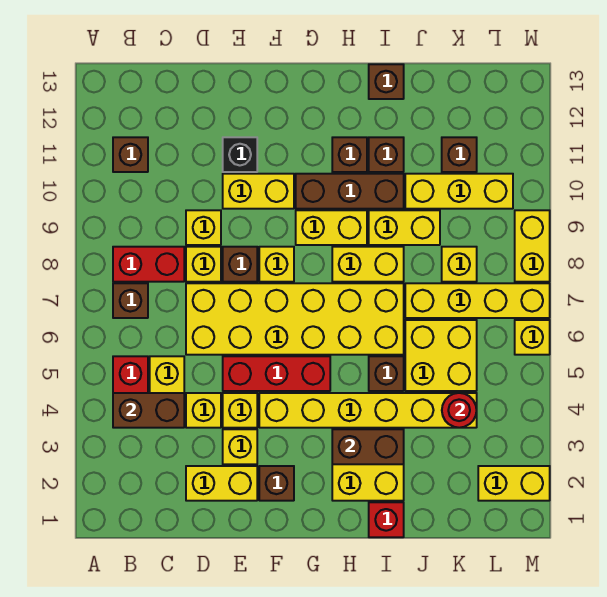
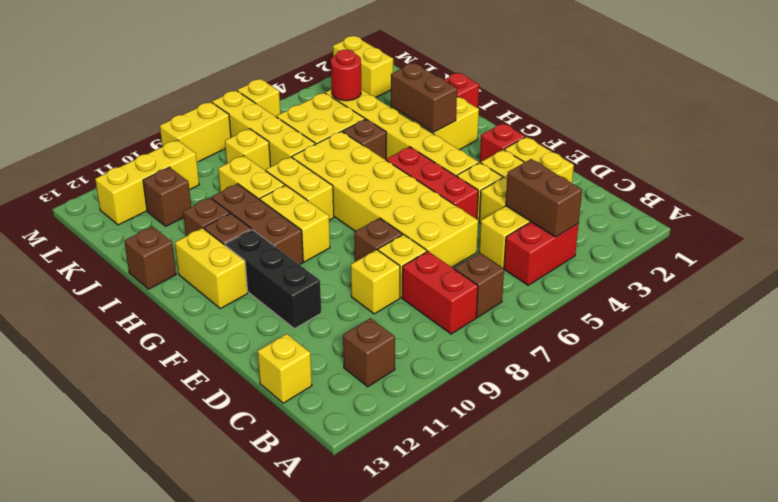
yellow brick E10:F10 level 1 -> yellow brick G12:H12 level 1
black brick E11 level 1 -> black brick E11:G11 level 1
brown brick F2 level 1 -> red brick F2 level 1
yellow brick F8 level 1 -> yellow brick C13 level 1
yellow brick J10:L10 level 1 -> yellow brick L10:L12 level 1

